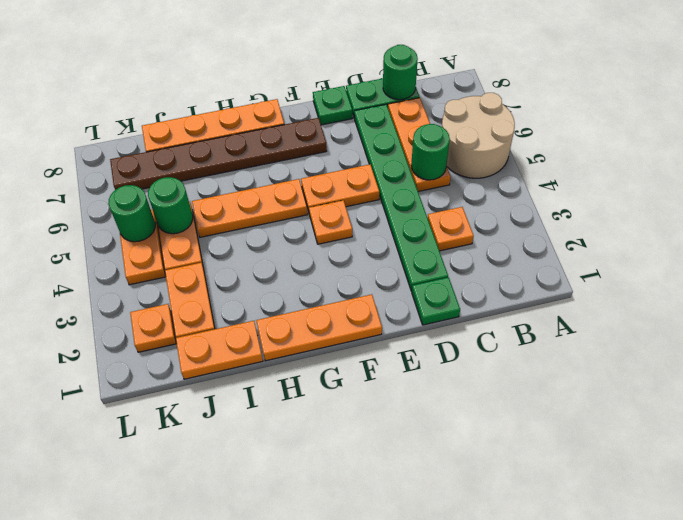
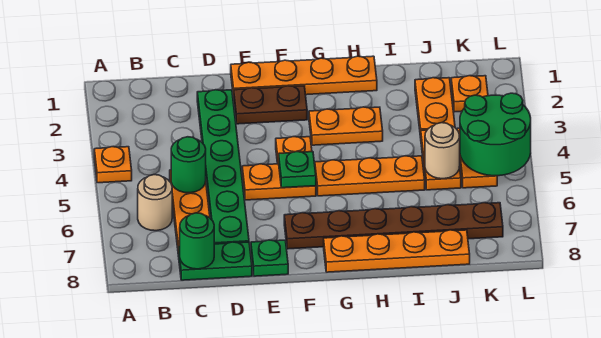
tan round brick A5:B6 level 1 -> tan round brick B6 level 1
orange plate C3 level 1 -> orange plate A4 level 1
green plate D1 level 1 -> green plate F5 level 2
none -> brown plate E2:F2 level 1
orange plate F1:H1 level 1 -> orange plate E1:H1 level 1
orange plate I1:J1 level 1 -> orange plate G3:H3 level 1
green round brick J5 level 2 -> tan round brick J5 level 2
green round brick K5 level 2 -> green round brick K4:L5 level 2

